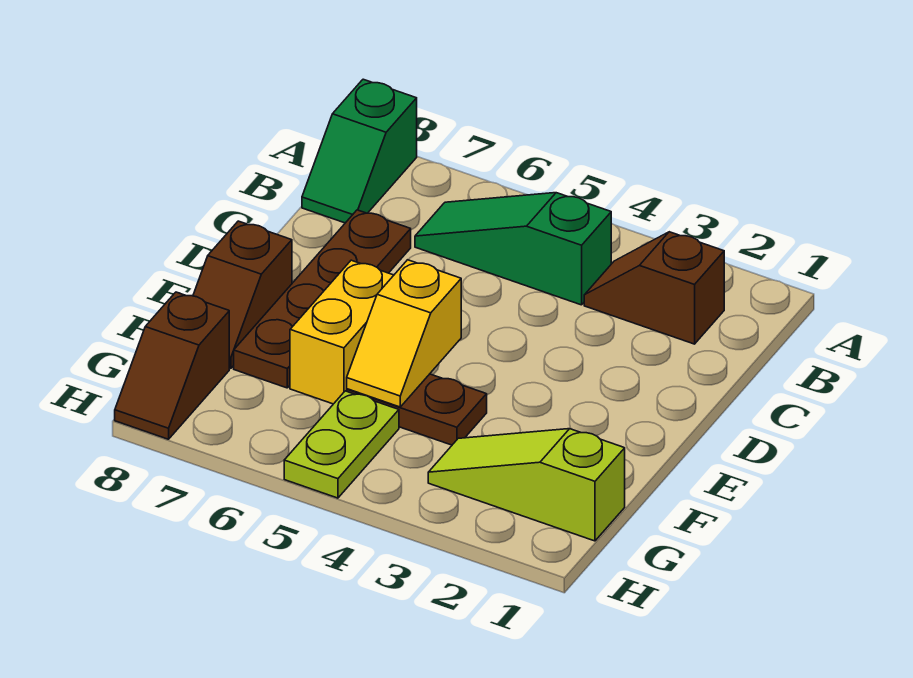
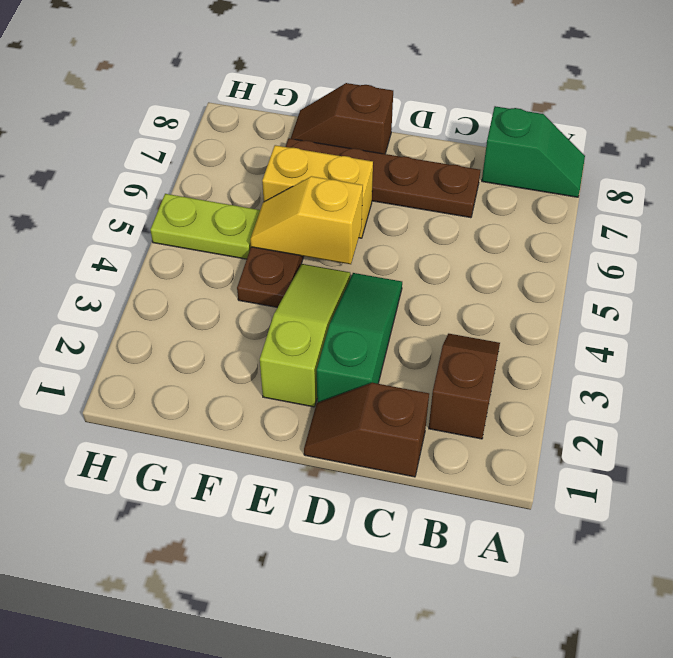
green slope A8:B8 level 1 top A -> green slope A8:B8 level 1 top B
green slope B4:B6 level 1 top 4 -> green slope D2:D4 level 1 top 2
lime slope G1:G3 level 1 top 1 -> lime slope E2:E4 level 1 top 2
brown slope G8:H8 level 1 top G -> brown slope C1:D1 level 1 top C

